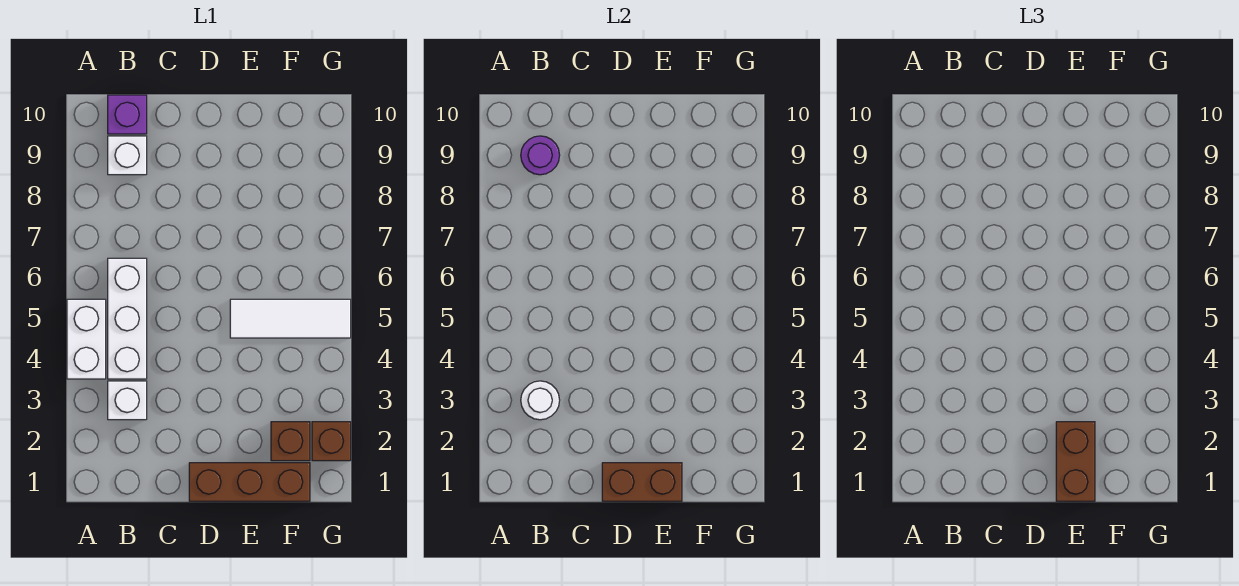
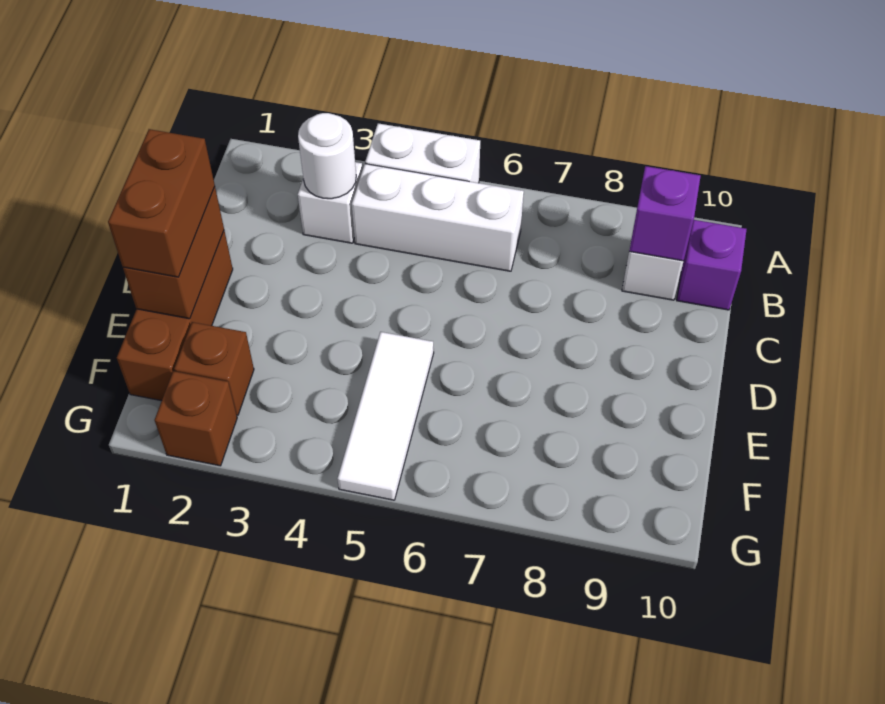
purple round brick B9 level 2 -> purple brick B9 level 2
brown brick E1:E2 level 3 -> brown brick D1:E1 level 3

